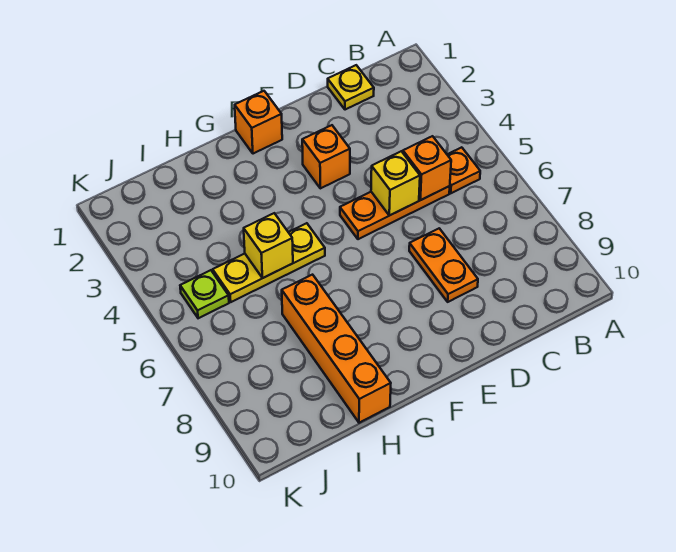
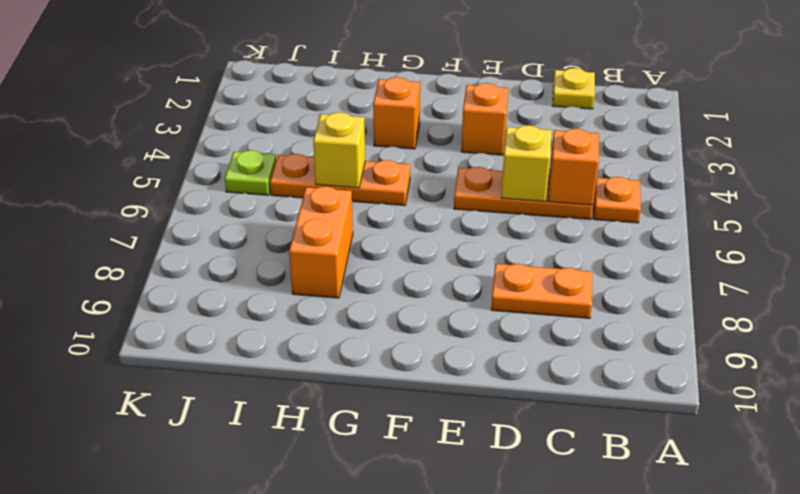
orange plate D7:D8 level 1 -> orange plate C8:D8 level 1
orange brick F1 level 1 -> orange brick G3 level 1
yellow plate G5:I5 level 1 -> orange plate G5:I5 level 1
orange brick H7:H10 level 1 -> orange brick H7:H8 level 1

